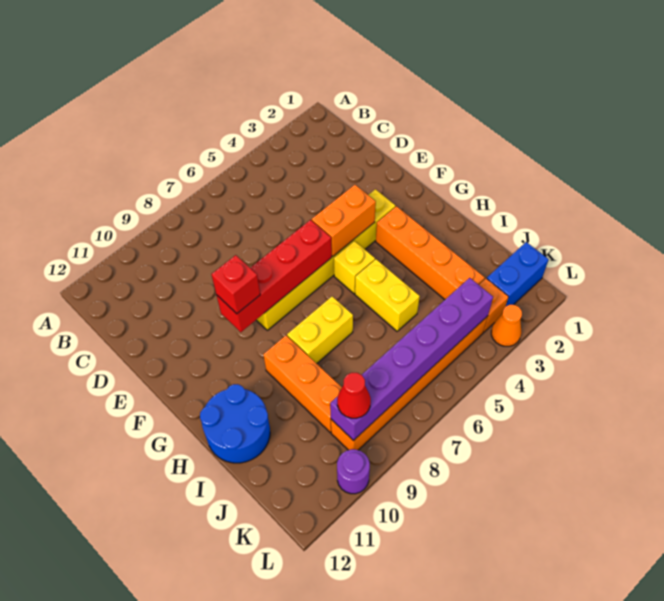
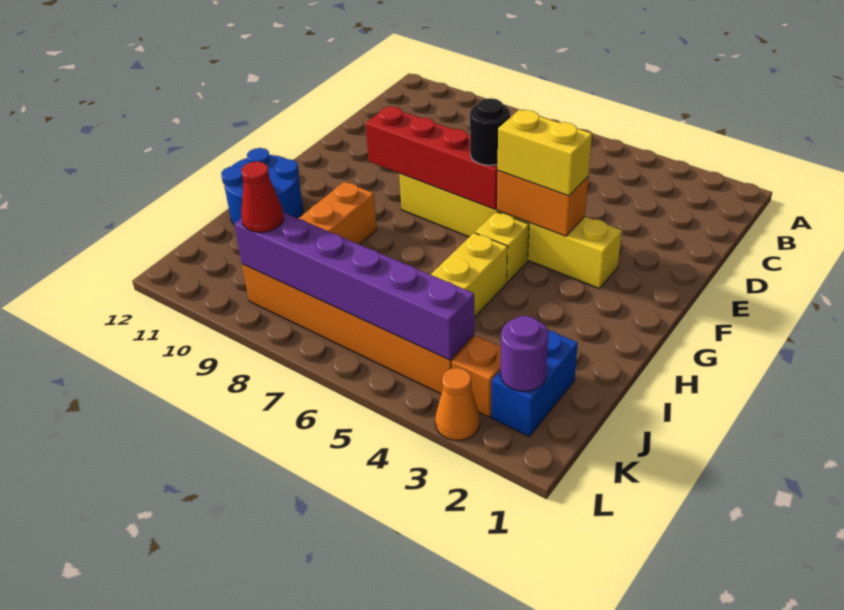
none -> black round brick F6 level 3
red brick F9 level 3 -> none
orange brick G3:J3 level 1 -> none
yellow brick H7:H8 level 1 -> yellow brick F4:F5 level 3
blue brick K1:K2 level 1 -> blue brick J2:K2 level 1
purple round brick L10 level 1 -> purple round brick K2 level 2

